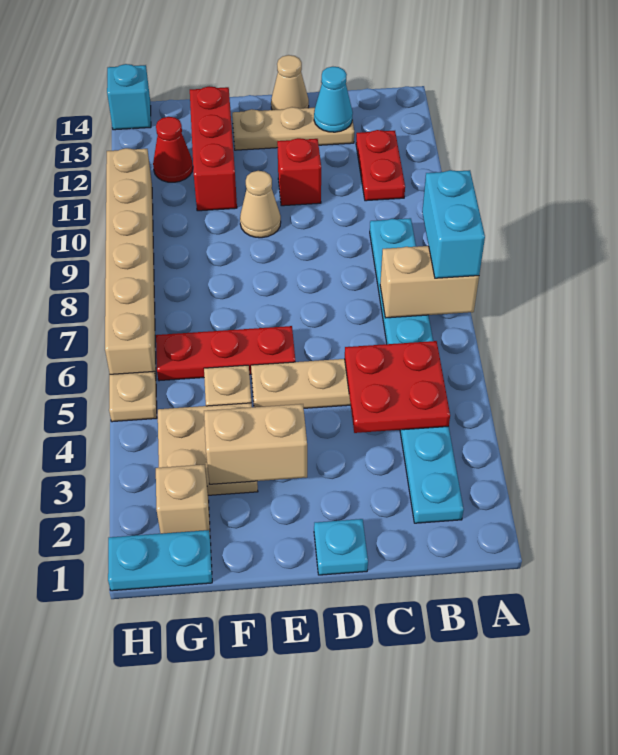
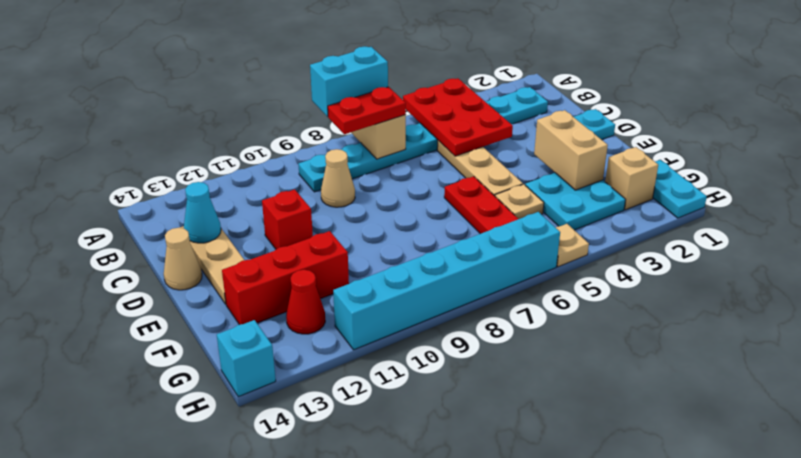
red plate B4:C5 level 2 -> red plate A4:C5 level 2
red plate B11:B12 level 1 -> red plate B7:B8 level 3
tan cone E10 level 1 -> tan cone C9 level 1
tan plate F3:G4 level 1 -> cyan plate F3:G4 level 1
tan brick H6:H11 level 1 -> cyan brick H6:H11 level 1

